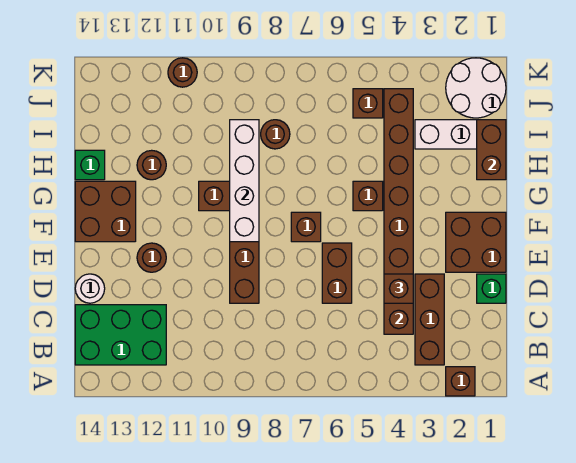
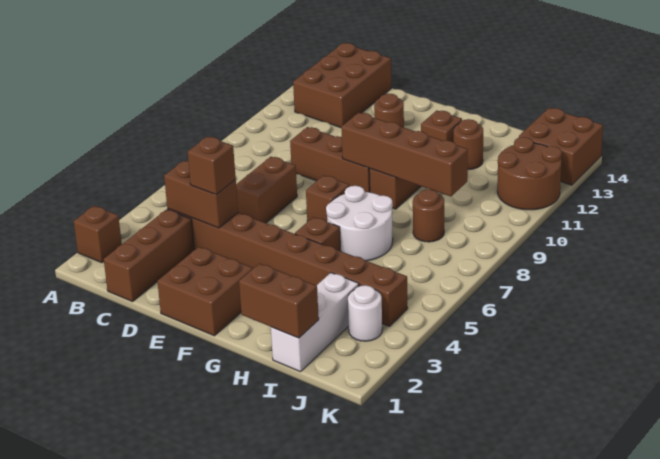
brown brick B3:D3 level 1 -> brown brick C1:C3 level 1
green brick B12:C14 level 1 -> brown brick B12:C14 level 1
green brick D1 level 1 -> none
brown brick D6:E6 level 1 -> brown brick D6:D7 level 1
white round brick D14 level 1 -> white round brick J3 level 1
white brick F9:I9 level 2 -> brown brick F9:I9 level 2
brown brick F13:G14 level 1 -> brown brick J13:K14 level 1
green brick H14 level 1 -> none
white round brick J1:K2 level 1 -> white round brick G6:H7 level 1
brown brick J5 level 1 -> brown brick G12 level 1
brown round brick K11 level 1 -> brown round brick J11:K12 level 1

